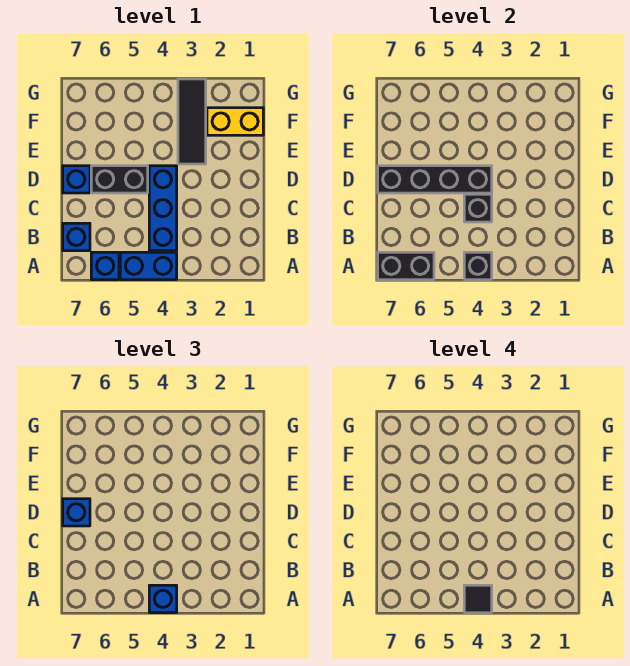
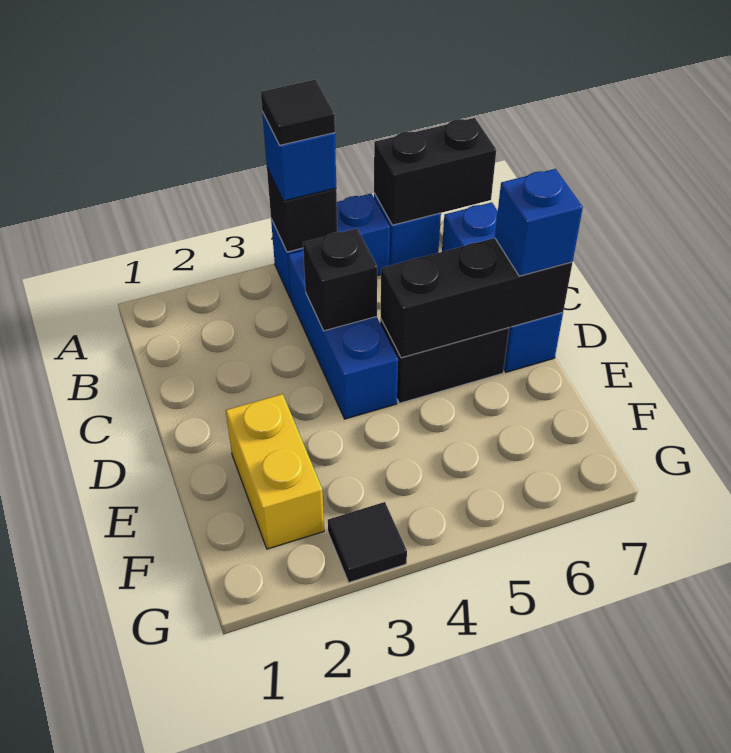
black brick D4:D7 level 2 -> black brick D5:D7 level 2
black tile E3:G3 level 1 -> black tile G3 level 1
yellow brick F1:F2 level 1 -> yellow brick E2:F2 level 1

